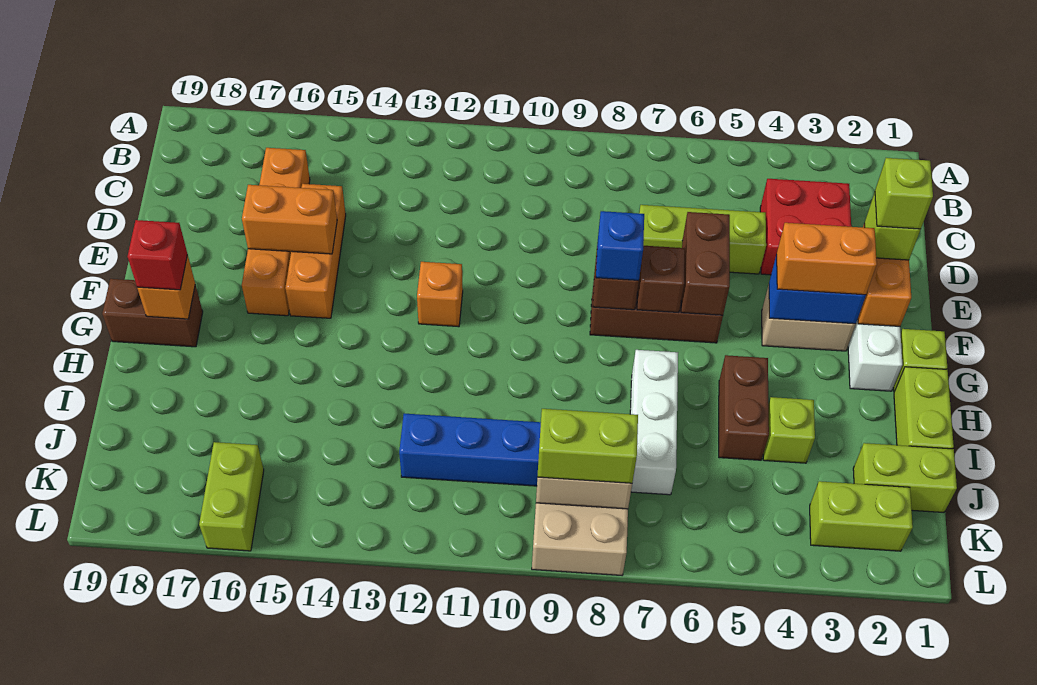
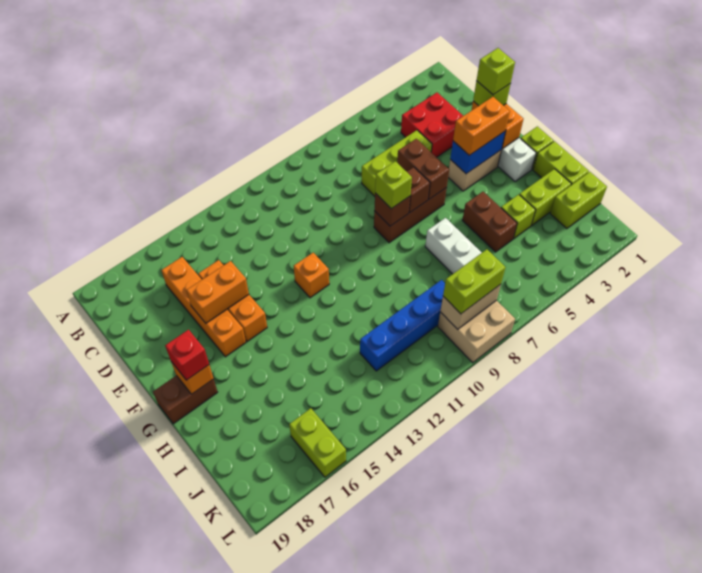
blue brick F8 level 3 -> lime brick F8 level 3
lime brick K2:K3 level 1 -> lime brick I2:I3 level 1

